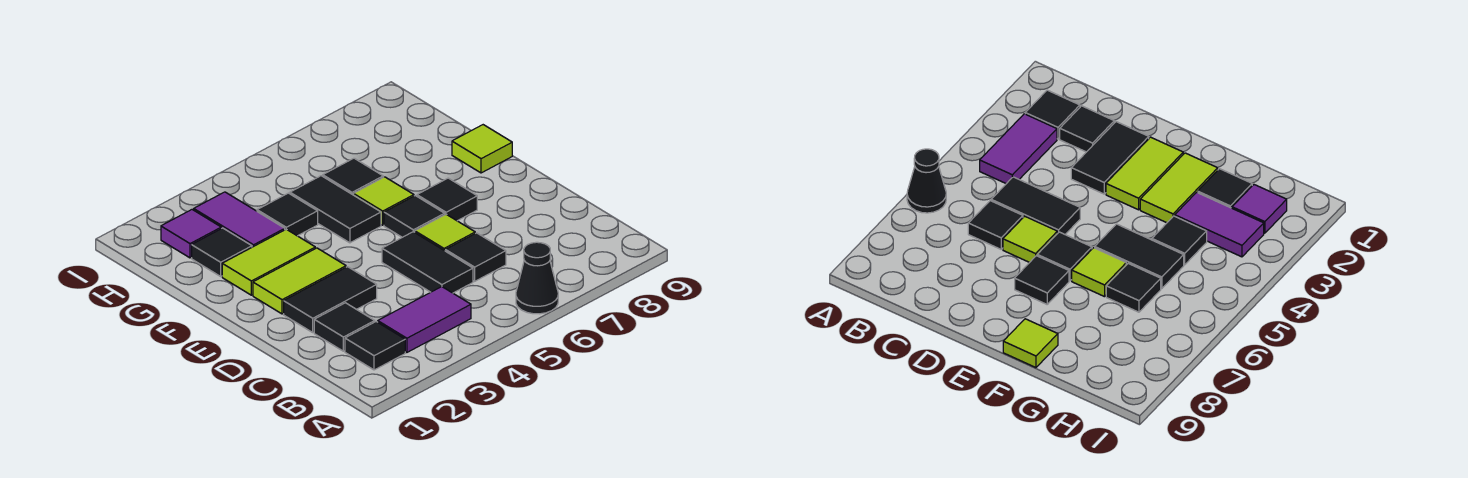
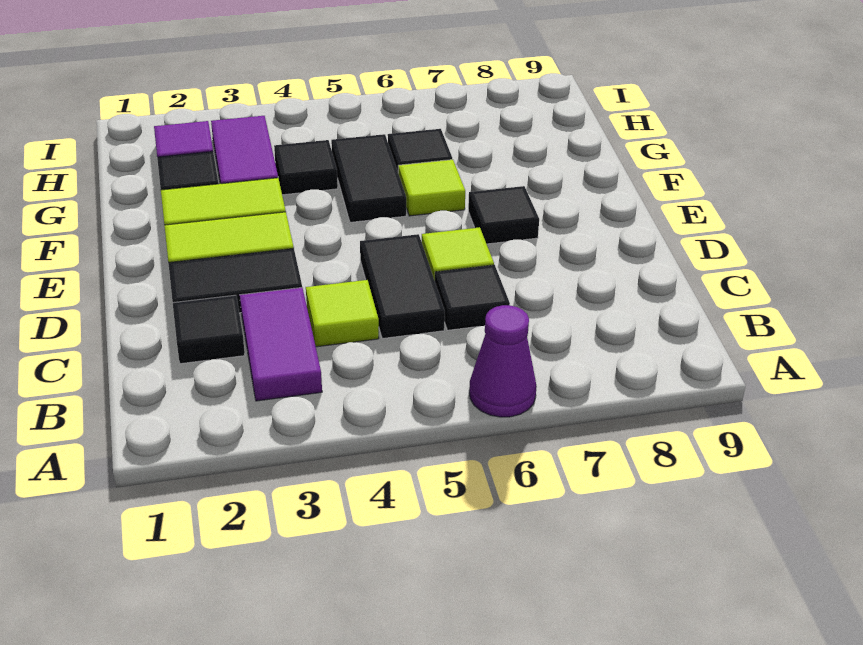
black cone A6 level 1 -> purple cone A6 level 1
black tile B2 level 1 -> none
purple tile B3:B4 level 1 -> purple tile B3:C3 level 1
black tile E6 level 1 -> none
lime tile F9 level 1 -> lime tile C4 level 1

